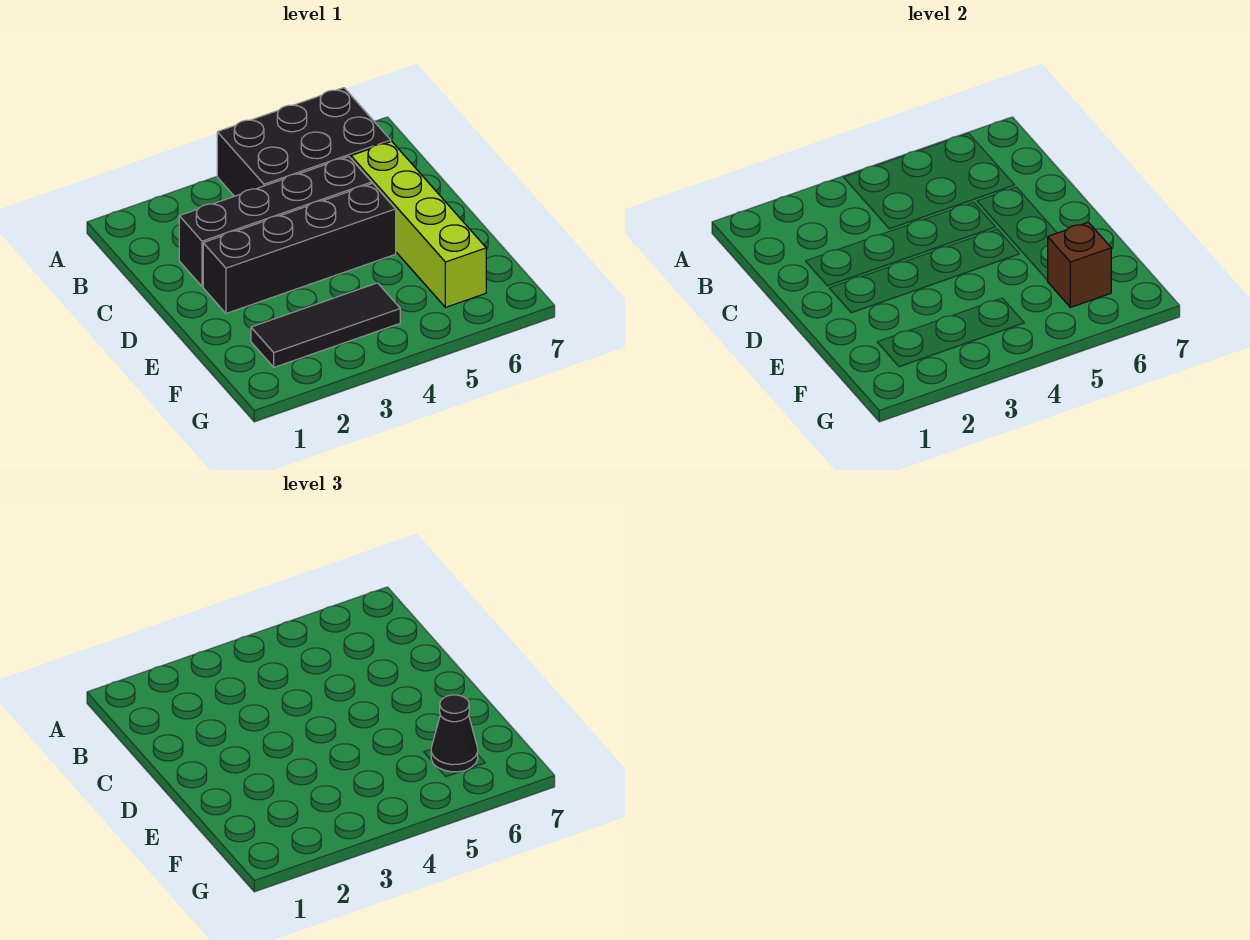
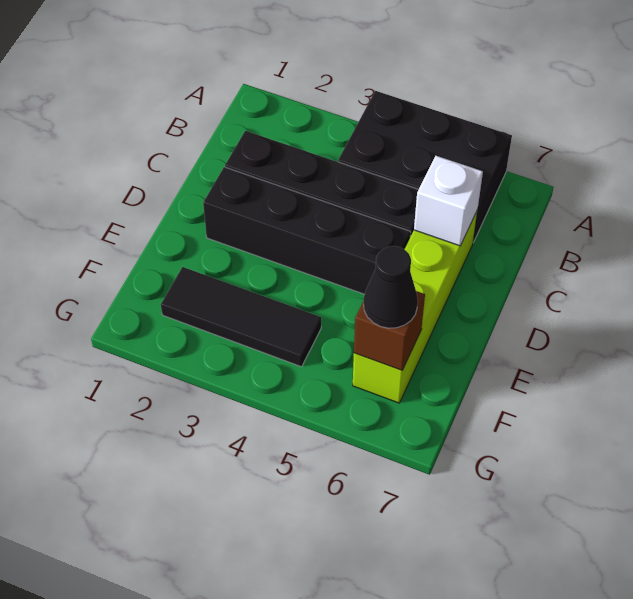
none -> white brick C6 level 2

